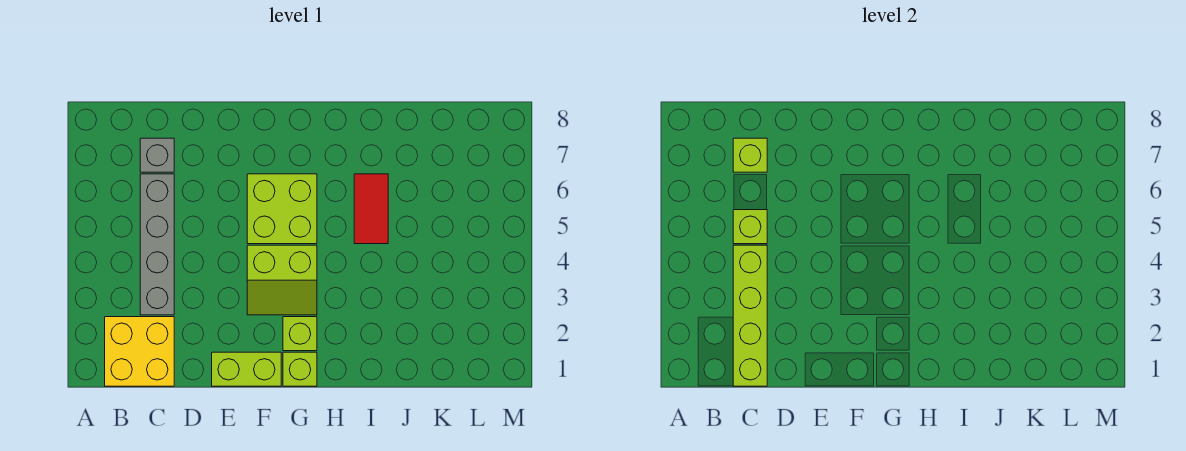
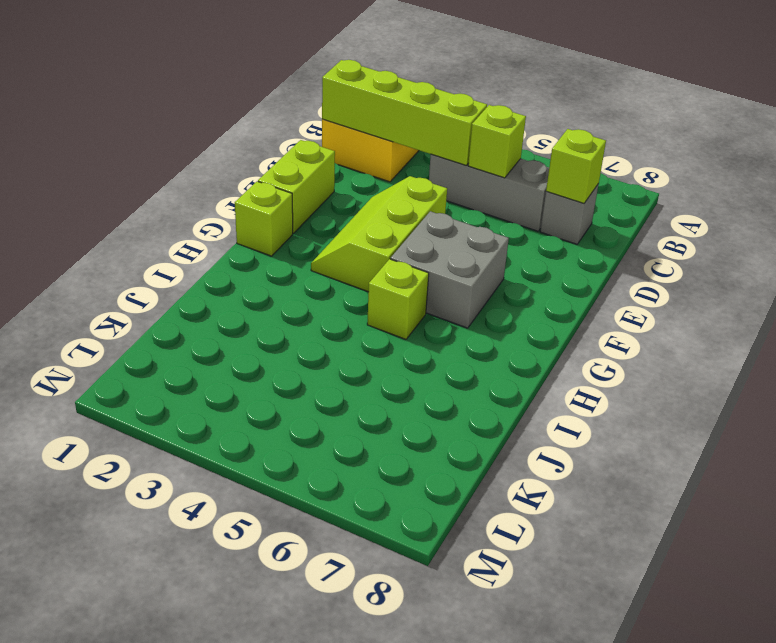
grey brick C3:C6 level 1 -> grey brick C4:C6 level 1
lime slope F3:G4 level 1 top 4 -> lime slope E3:G4 level 1 top 4
lime brick F5:G6 level 1 -> grey brick F5:G6 level 1
lime brick G2 level 1 -> lime brick H5 level 1
red tile I5:I6 level 1 -> none

